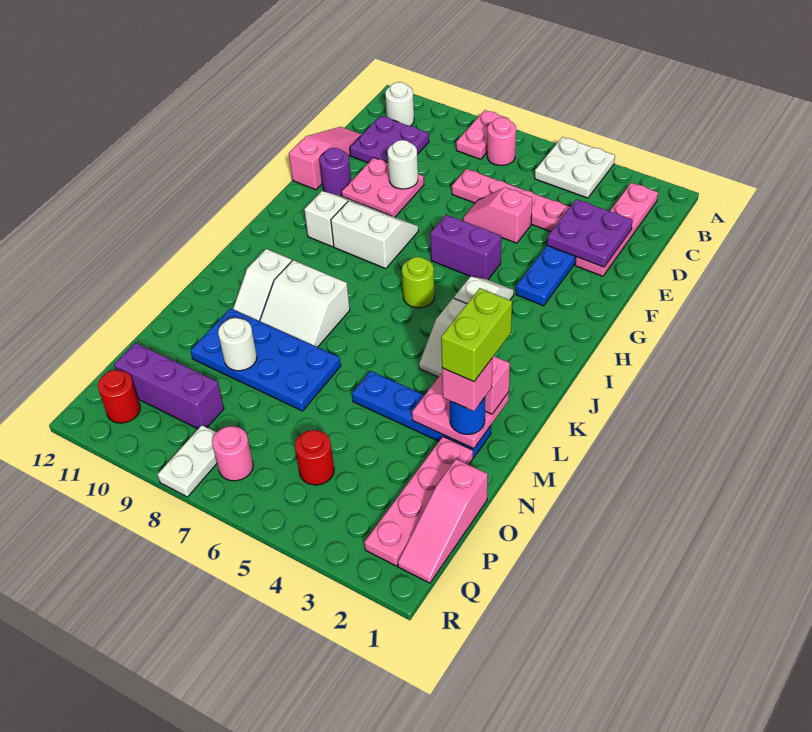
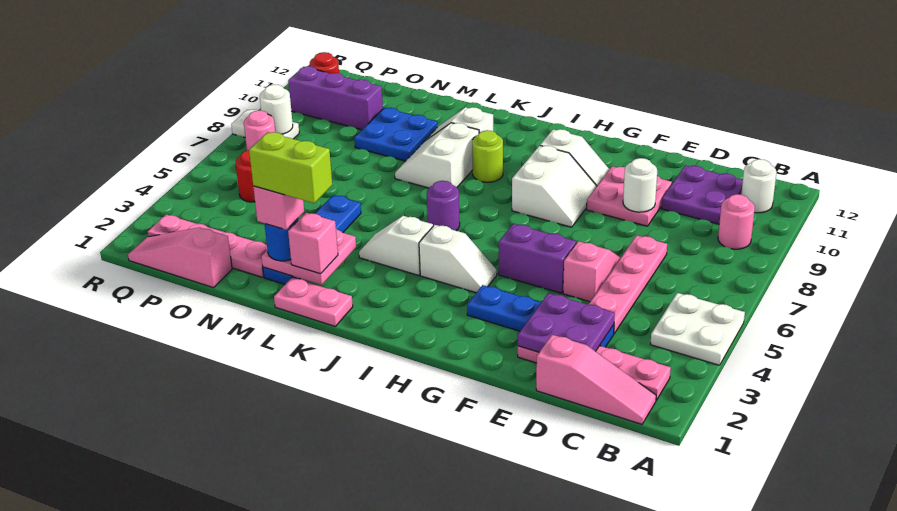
pink plate A8:B8 level 1 -> pink plate K1:L1 level 1
pink round brick B7 level 1 -> pink round brick B9 level 1
pink slope D12:F12 level 1 top F -> pink slope B1:D1 level 1 top D
purple round brick F11 level 1 -> purple round brick J6 level 1
purple brick G5:G6 level 1 -> purple brick F5:G5 level 1
lime round brick I6 level 1 -> lime round brick J9 level 1
blue plate M7:N10 level 1 -> blue plate M9:N10 level 1
white round brick N9 level 2 -> white round brick Q8 level 2
purple brick P9:P11 level 1 -> purple brick O10:Q10 level 1

